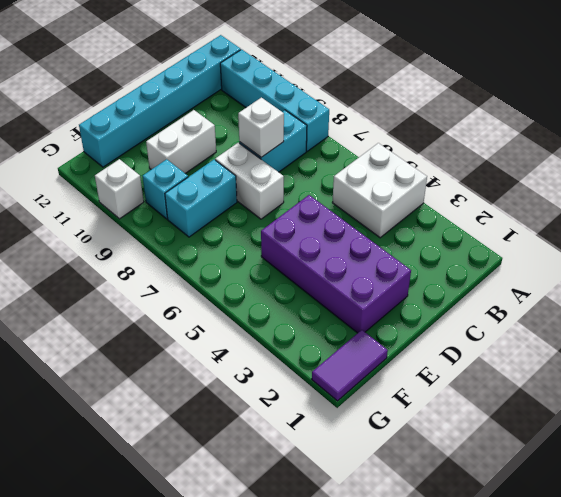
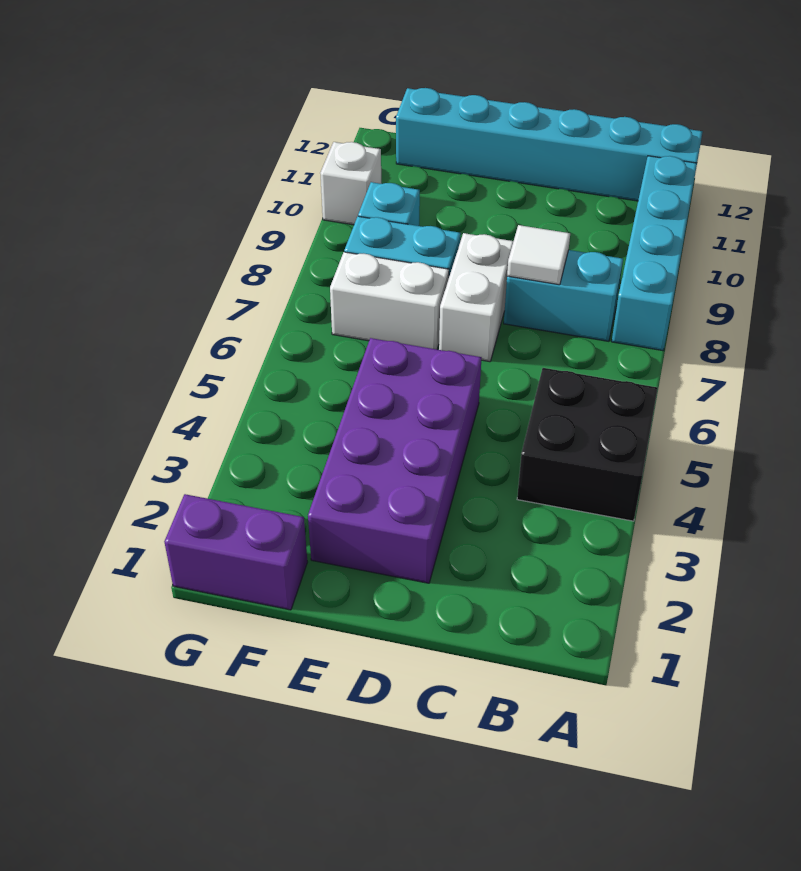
white brick A4:B5 level 1 -> black brick A4:B5 level 1
white brick C8 level 2 -> white tile C8 level 2
white brick D10:E10 level 1 -> white brick E7:F7 level 1
purple tile F1:G1 level 1 -> purple brick F1:G1 level 1

